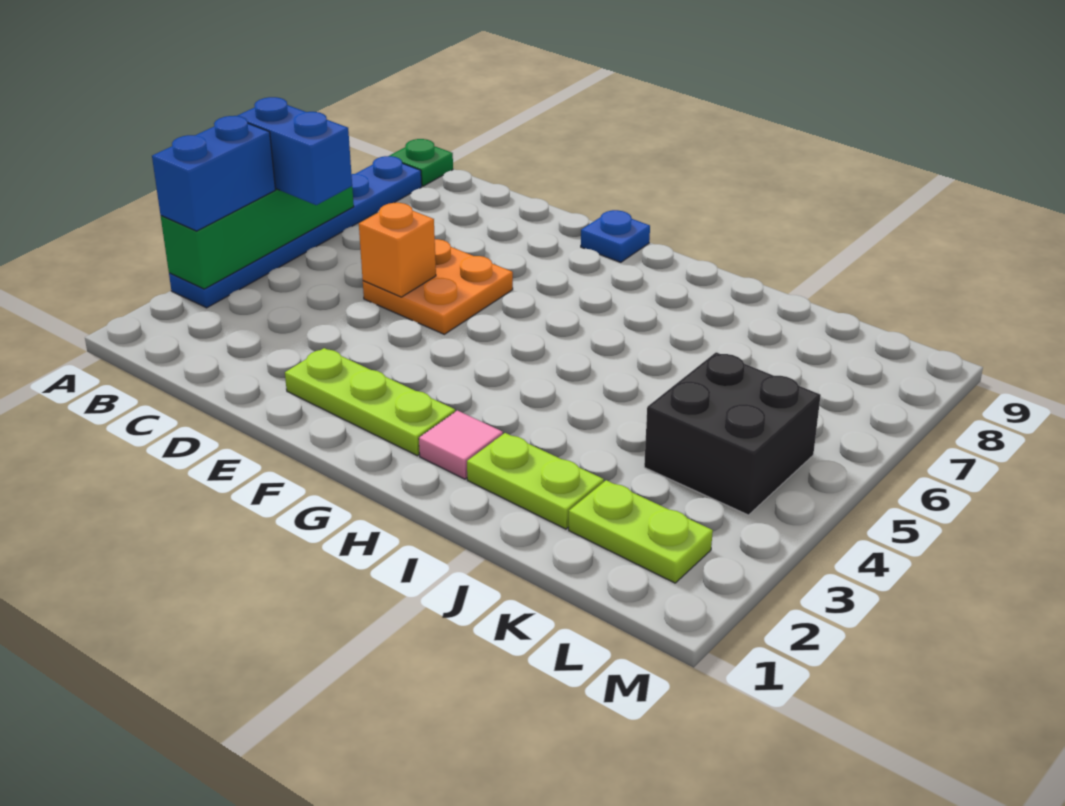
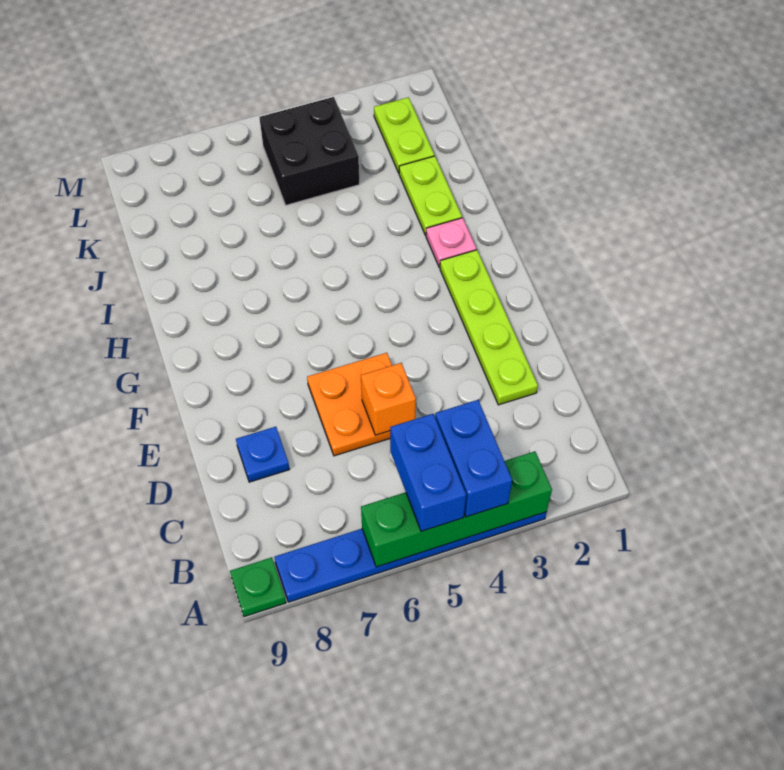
blue brick A3:A4 level 3 -> blue brick A4:B4 level 3
lime plate E2:G2 level 1 -> lime plate D2:G2 level 1
blue plate F9 level 1 -> blue plate D8 level 1
pink tile H2 level 1 -> pink plate H2 level 1

